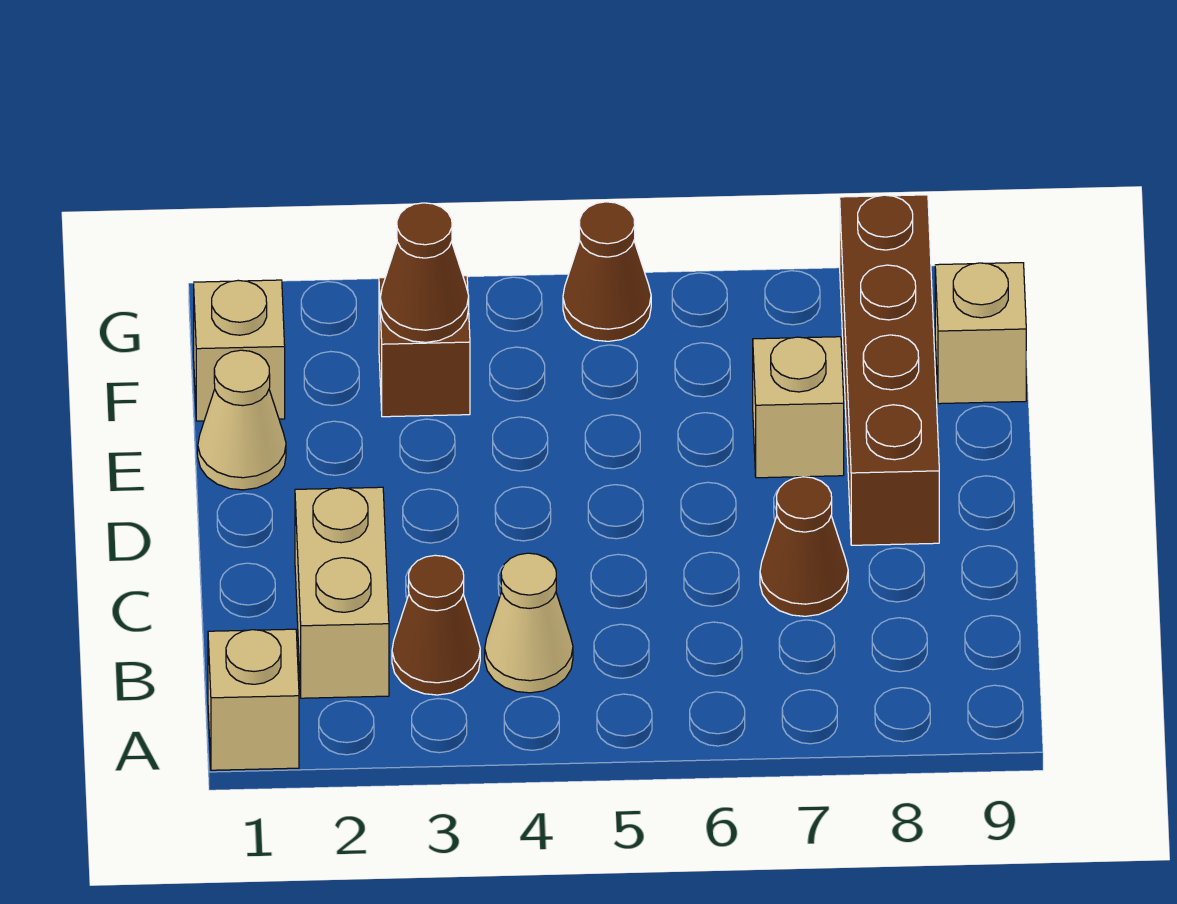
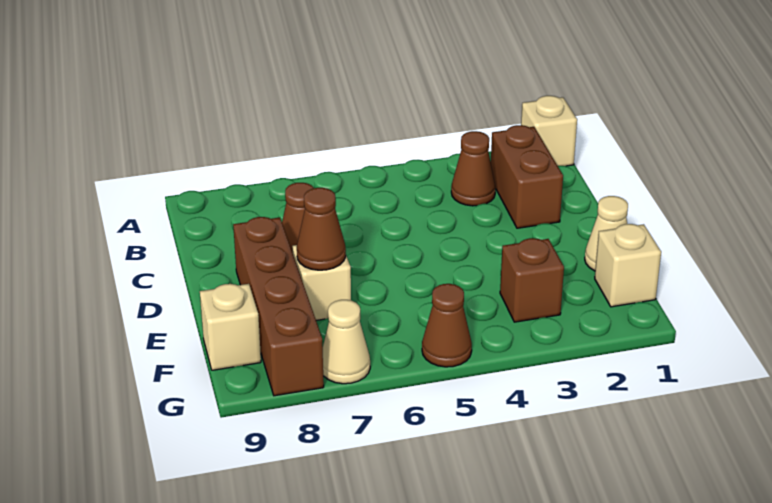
tan brick B2:C2 level 1 -> brown brick B2:C2 level 1
tan cone B4 level 1 -> tan cone G7 level 1
brown cone F3 level 2 -> brown cone E7 level 2

